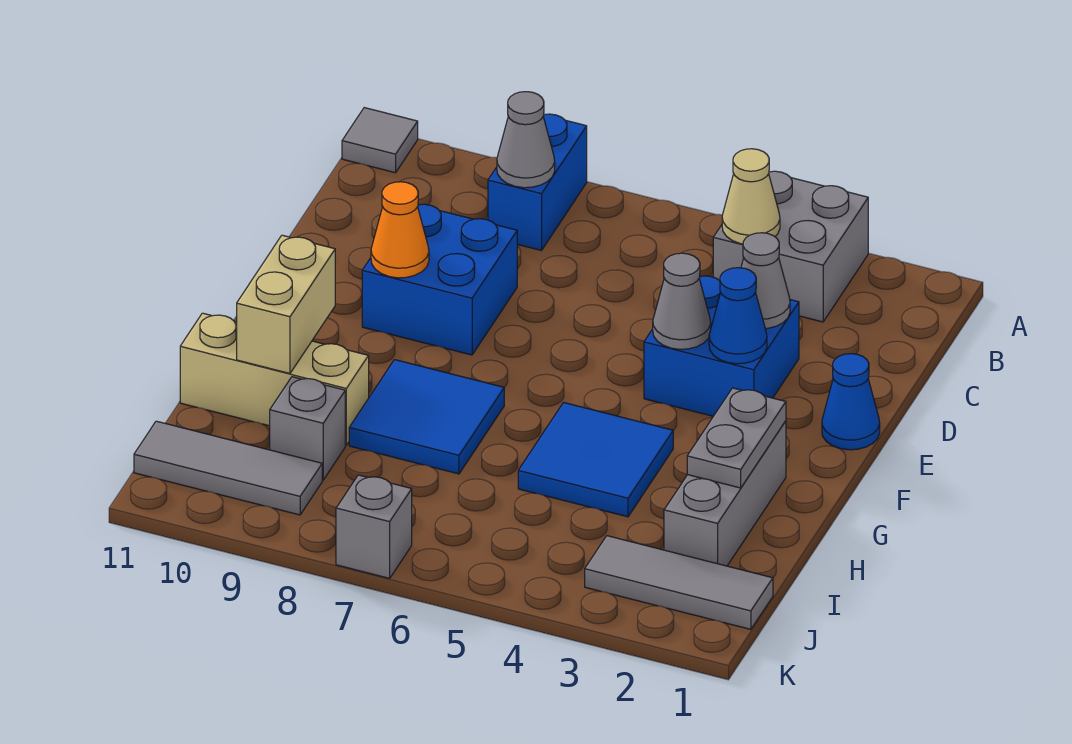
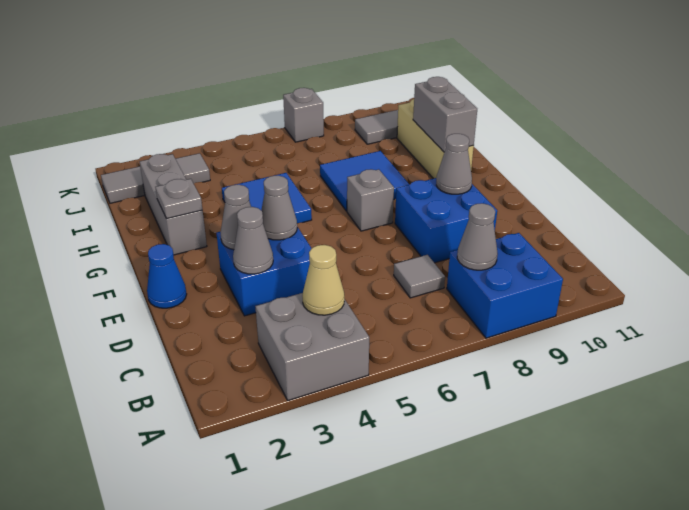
blue brick A8:B8 level 1 -> blue brick A8:B9 level 1
grey tile A11 level 1 -> grey tile C7 level 1
blue cone E3 level 2 -> grey cone E3 level 2
orange cone E9 level 2 -> grey cone E9 level 2
grey plate G2:H2 level 2 -> grey plate G2 level 2
tan brick G10:H10 level 2 -> grey brick G10:H10 level 2
tan brick H9:H11 level 1 -> tan brick G10:I10 level 1
grey brick I9 level 1 -> grey brick F7 level 1

